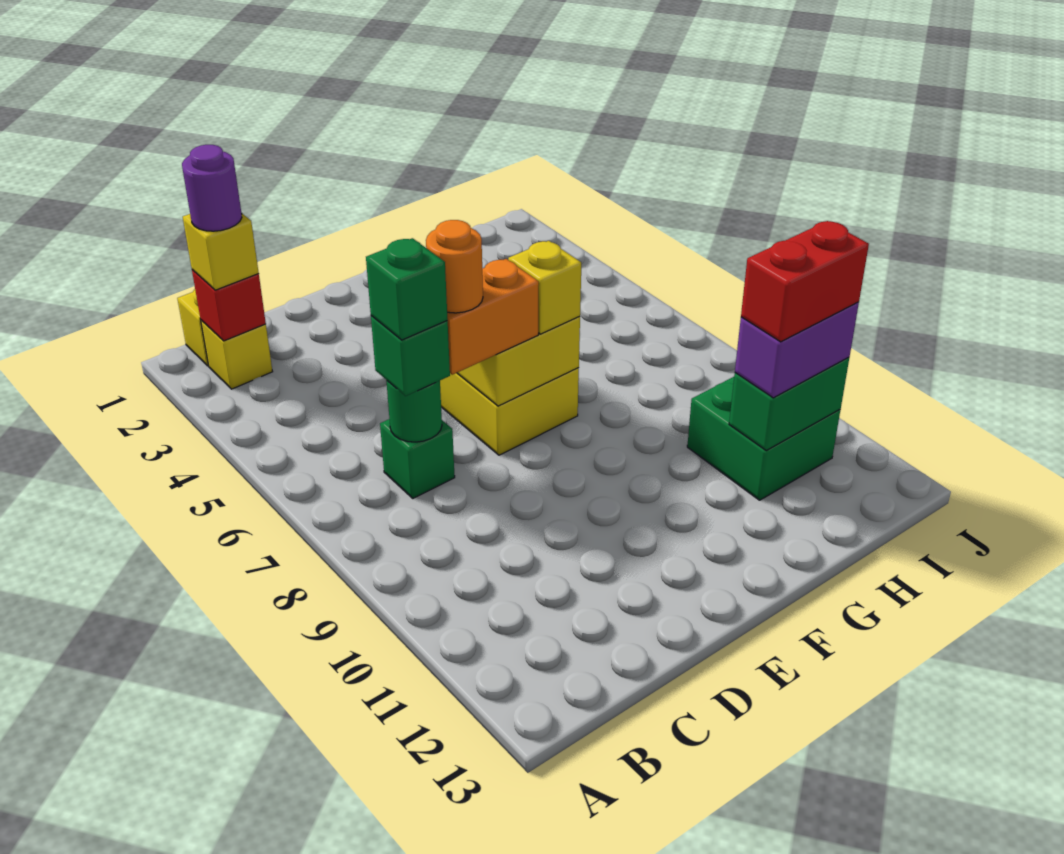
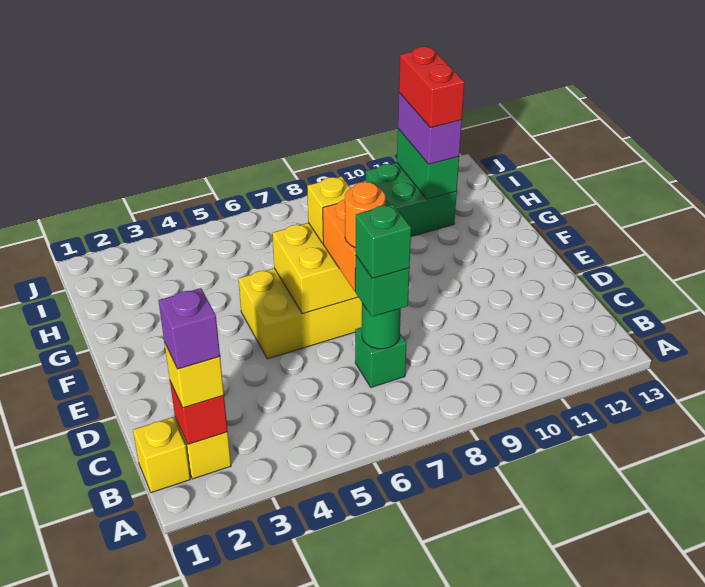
purple round brick B2 level 4 -> purple brick B2 level 4

